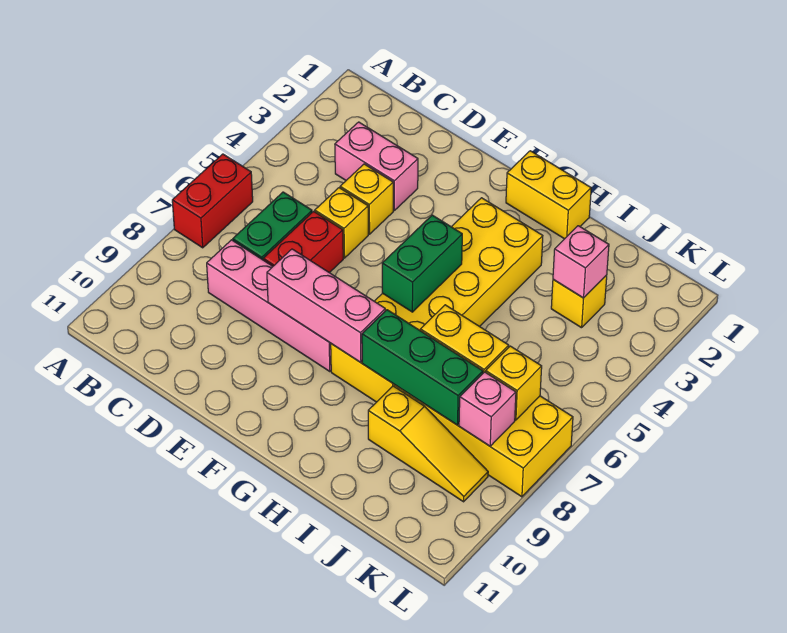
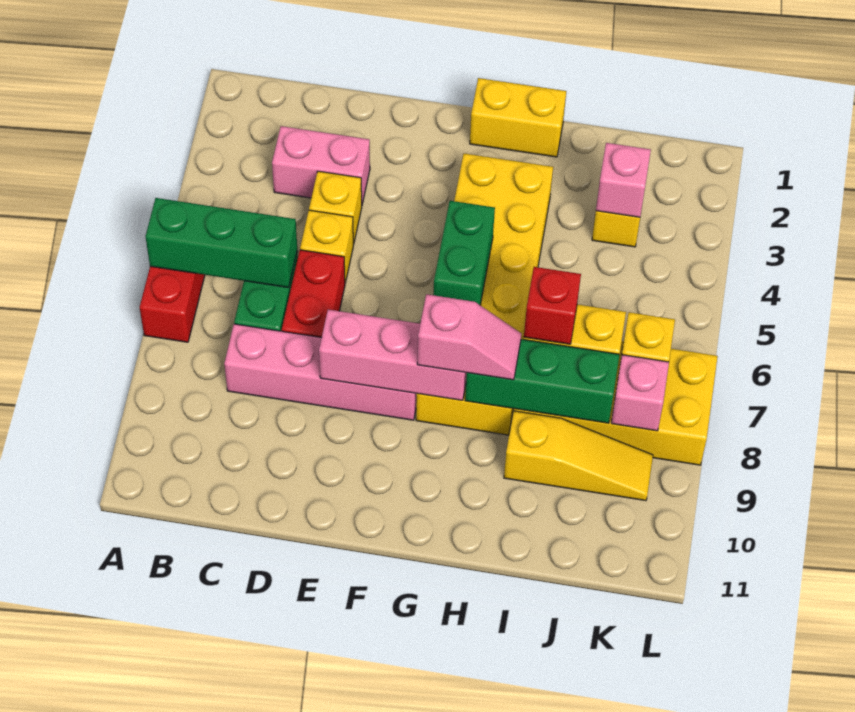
none -> green brick A6:C6 level 2
none -> pink slope G8:H8 level 3 top G
none -> red brick I7 level 3

